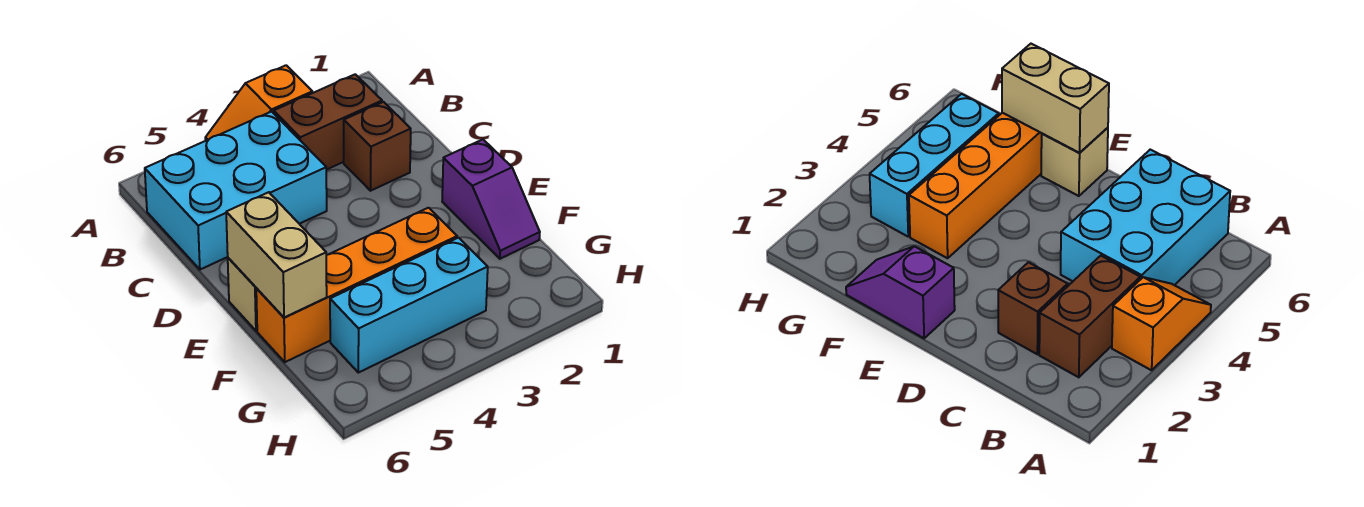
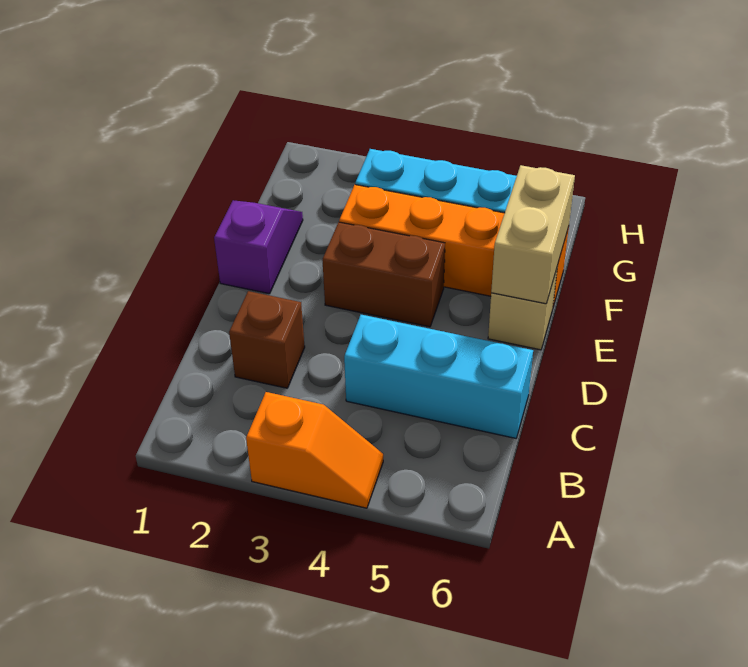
brown brick B2:B3 level 1 -> brown brick E3:E4 level 1
cyan brick B4:C6 level 1 -> cyan brick C4:C6 level 1

